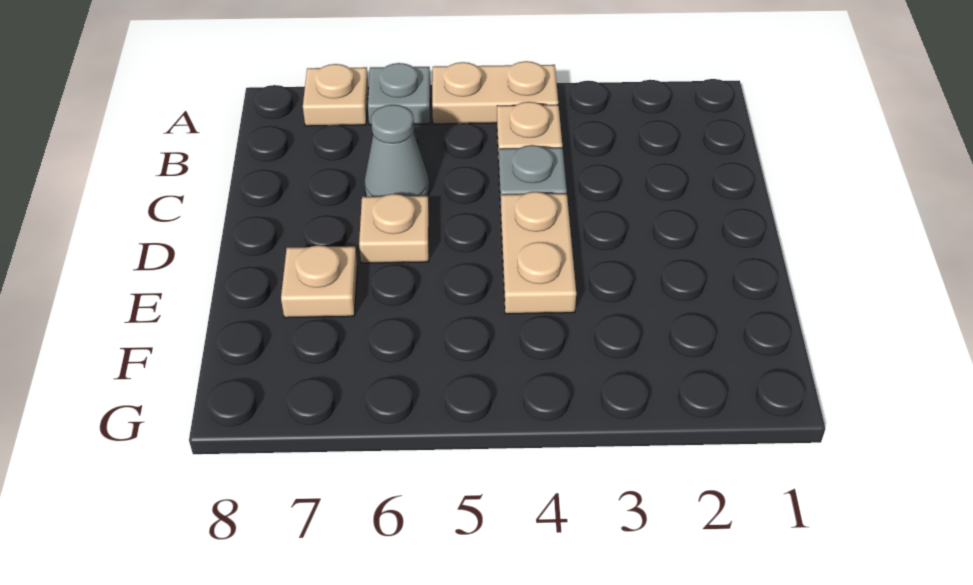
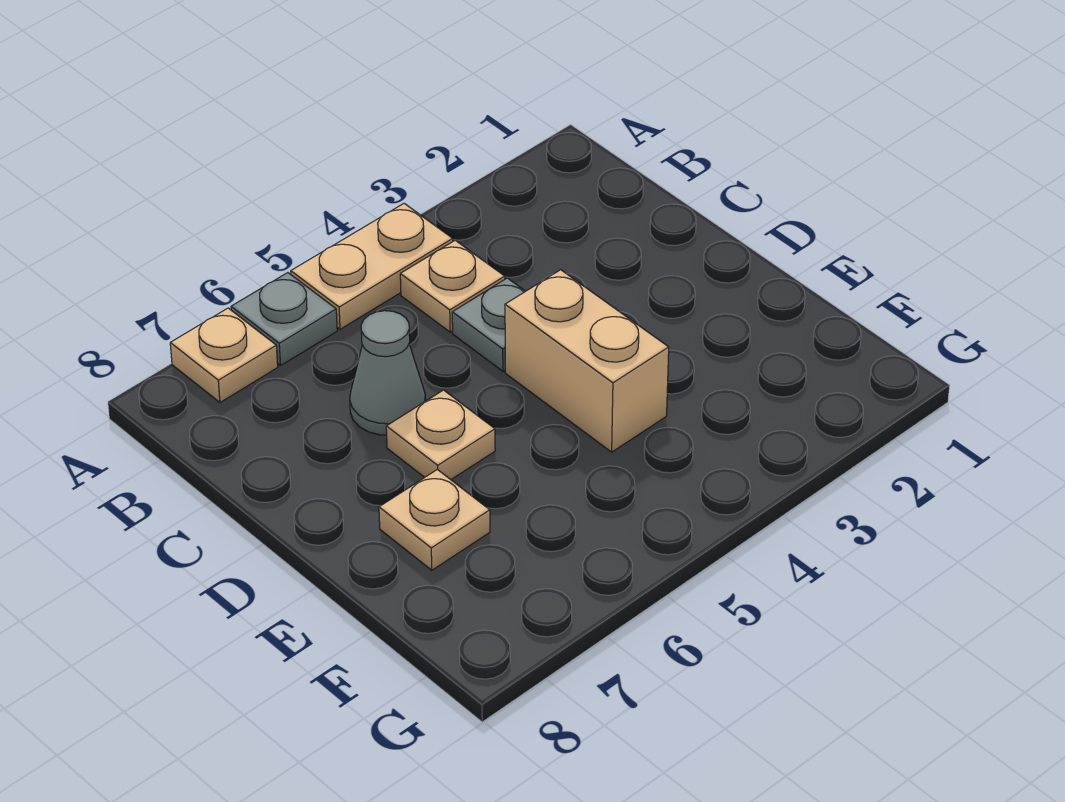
tan plate D4:E4 level 1 -> tan brick D4:E4 level 1

